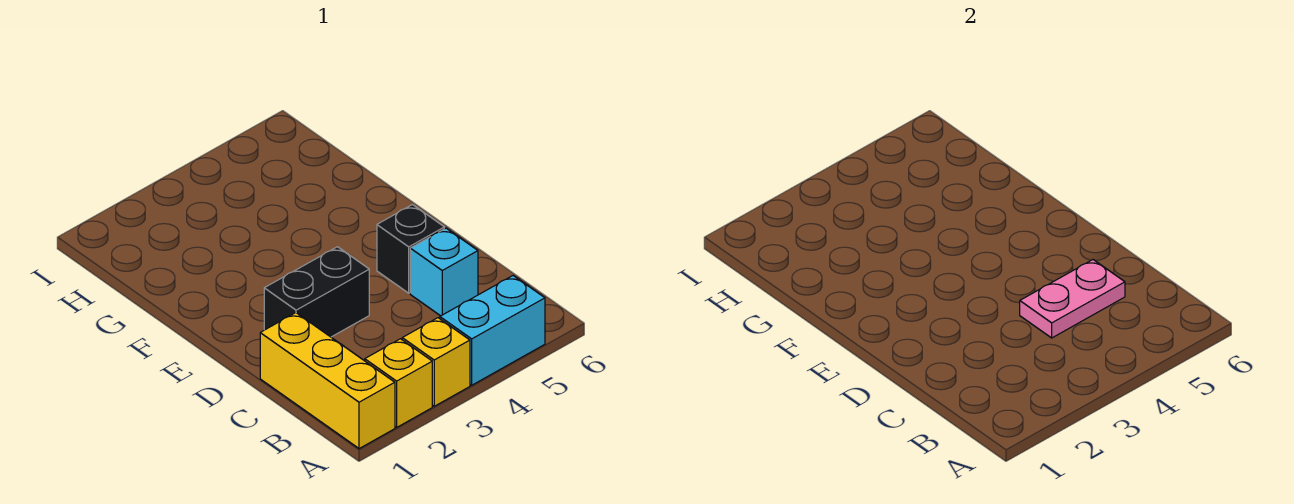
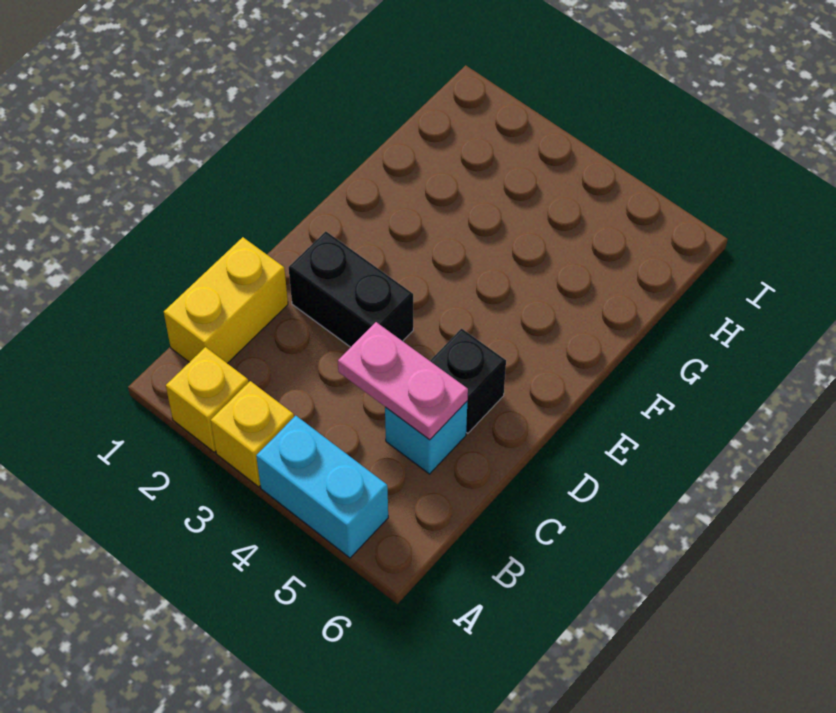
yellow brick A1:C1 level 1 -> yellow brick B1:C1 level 1

